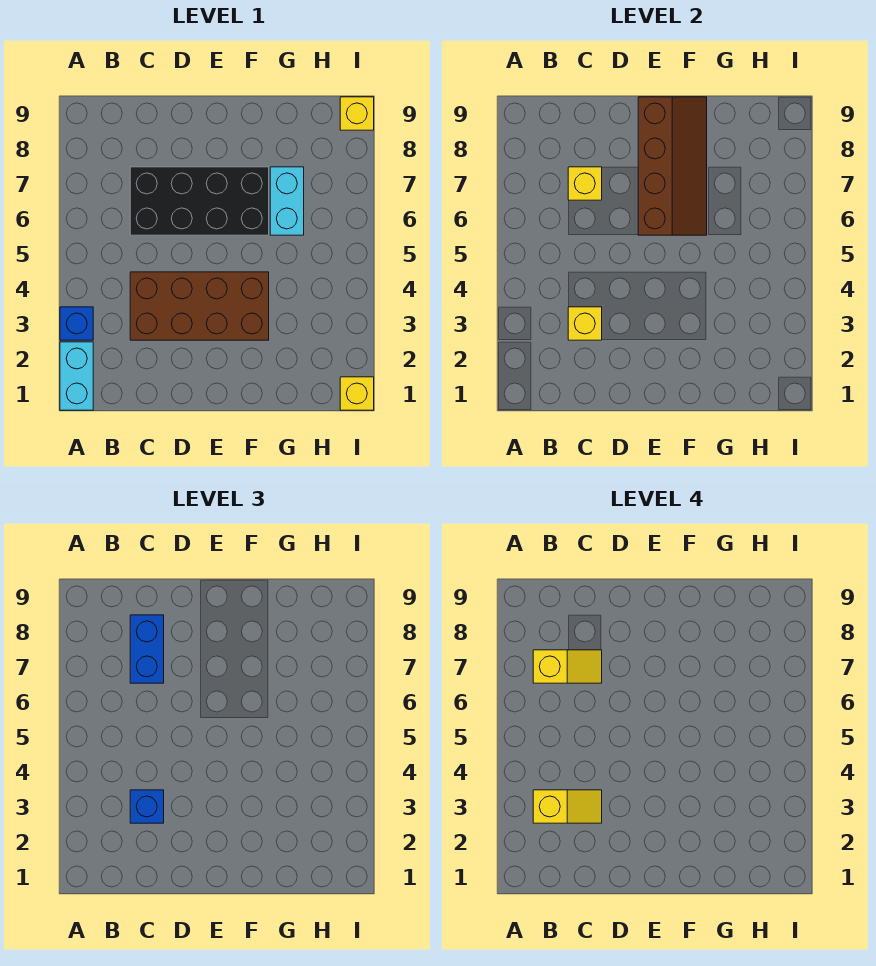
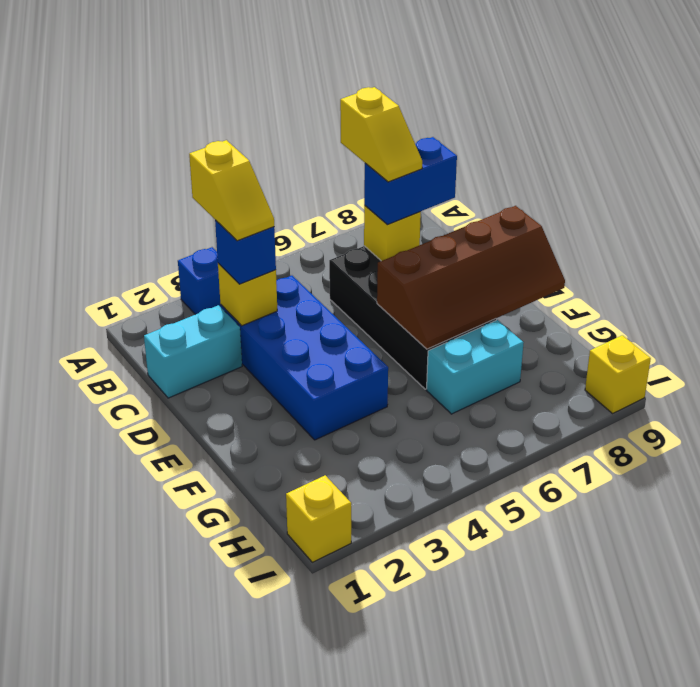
cyan brick A1:A2 level 1 -> cyan brick C1:C2 level 1
brown brick C3:F4 level 1 -> blue brick C3:F4 level 1

